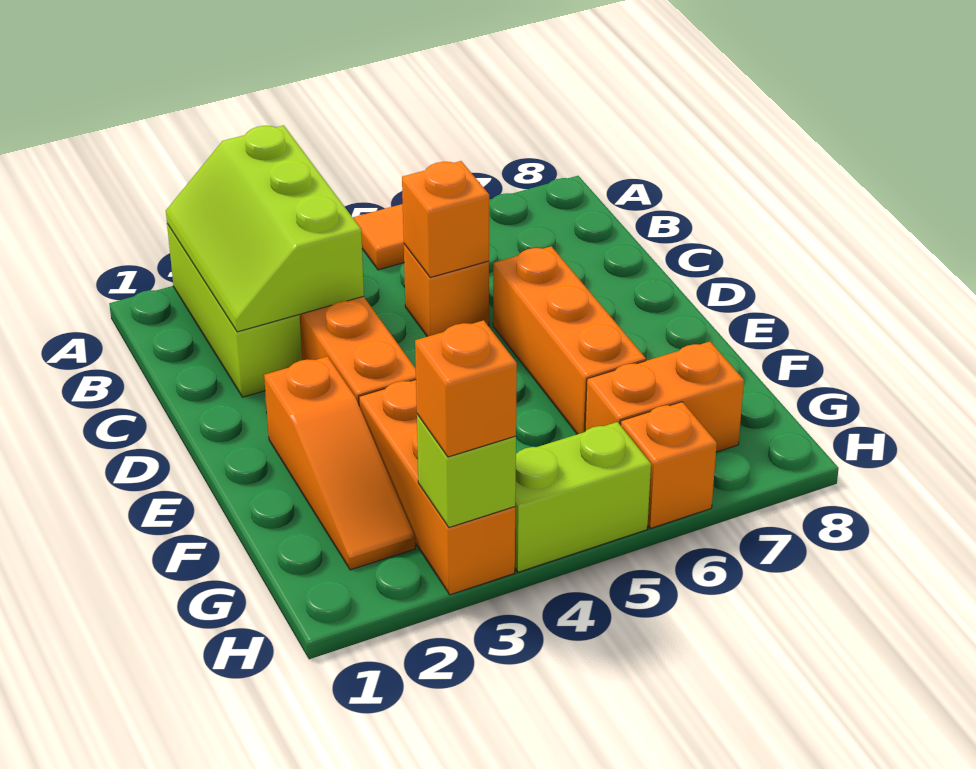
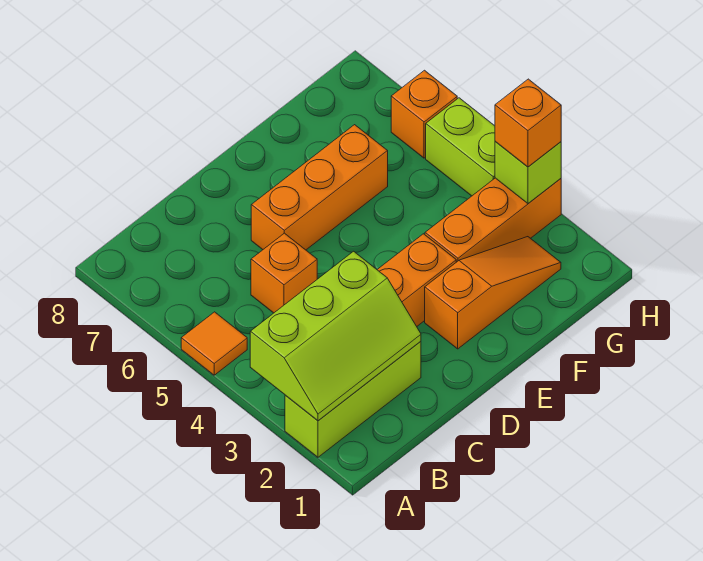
orange brick C5 level 2 -> none
orange brick G6:G7 level 1 -> none

